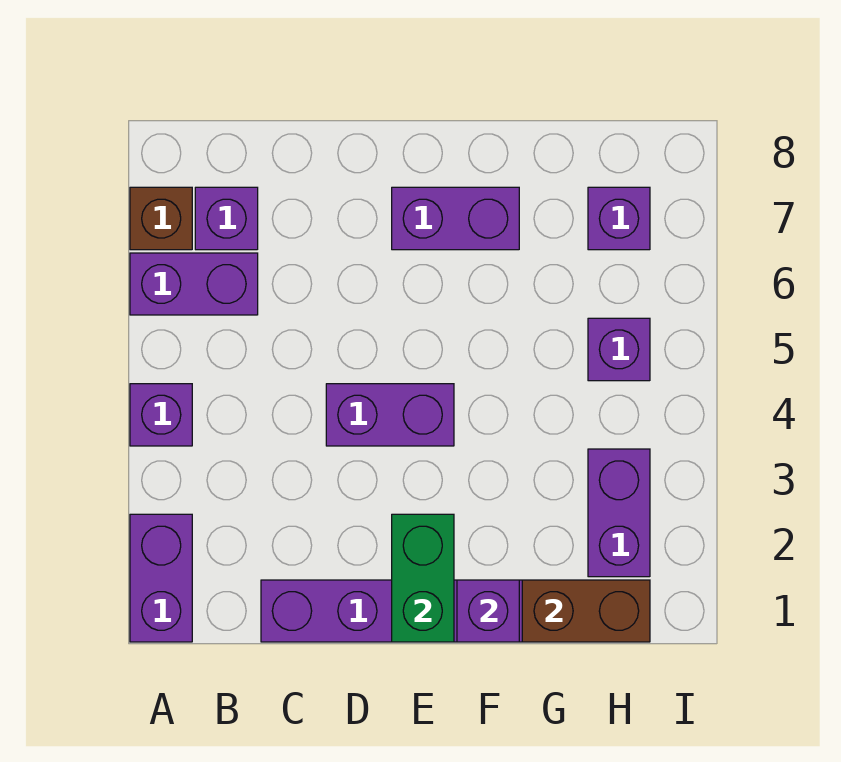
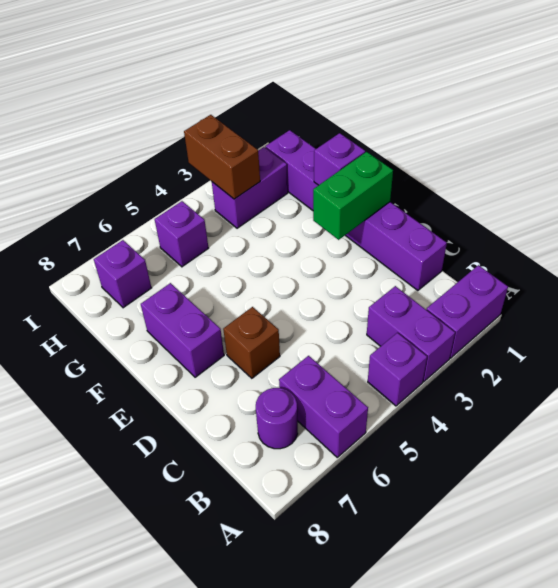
brown brick A7 level 1 -> brown brick D6 level 1
purple brick B7 level 1 -> purple round brick B7 level 1
purple brick D4:E4 level 1 -> purple brick A3:B3 level 1
brown brick G1:H1 level 2 -> brown brick H3:I3 level 2

